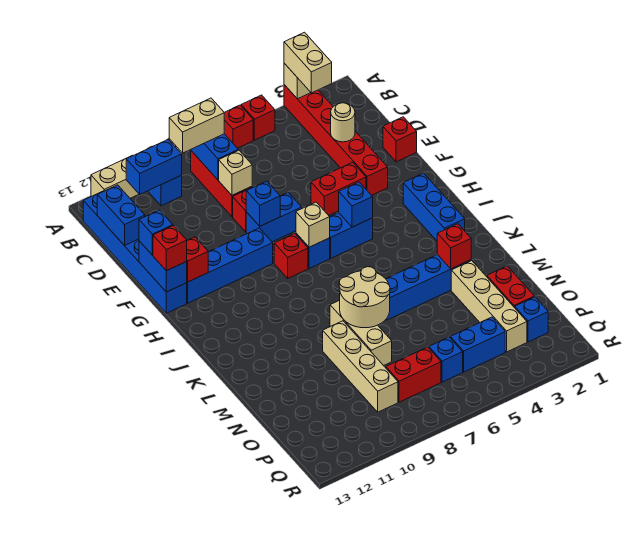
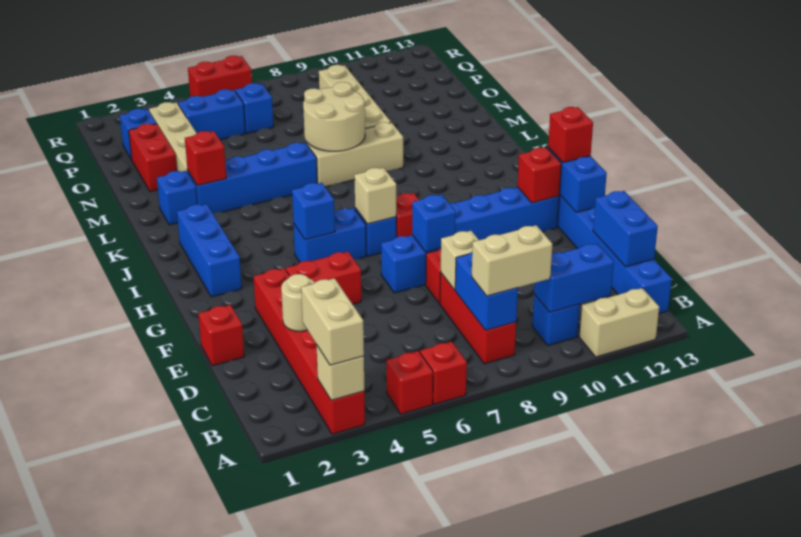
blue brick F13 level 3 -> blue brick L2 level 1
tan brick L8:N8 level 1 -> tan brick L7:L9 level 1
red brick P7:P8 level 1 -> red brick R5:R6 level 1

